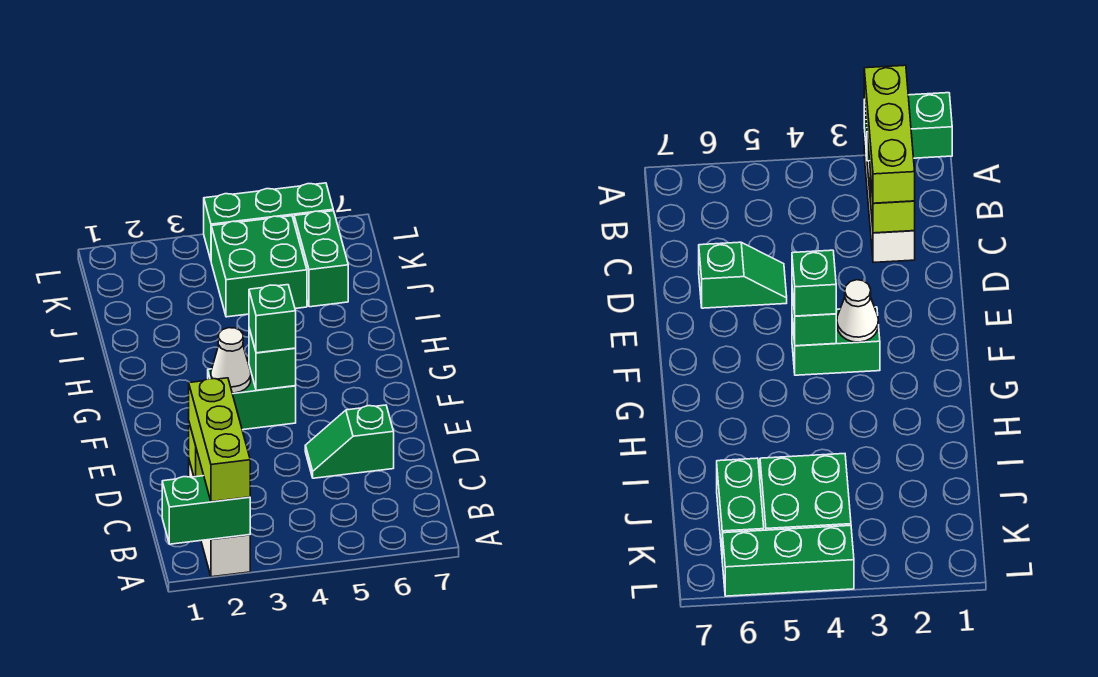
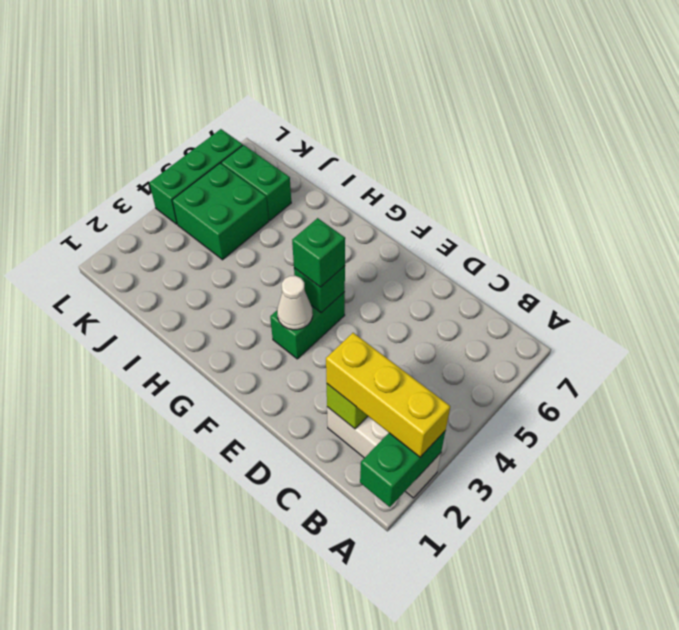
lime brick A2:C2 level 3 -> yellow brick A2:C2 level 3
green slope D5:D6 level 1 top 6 -> none

